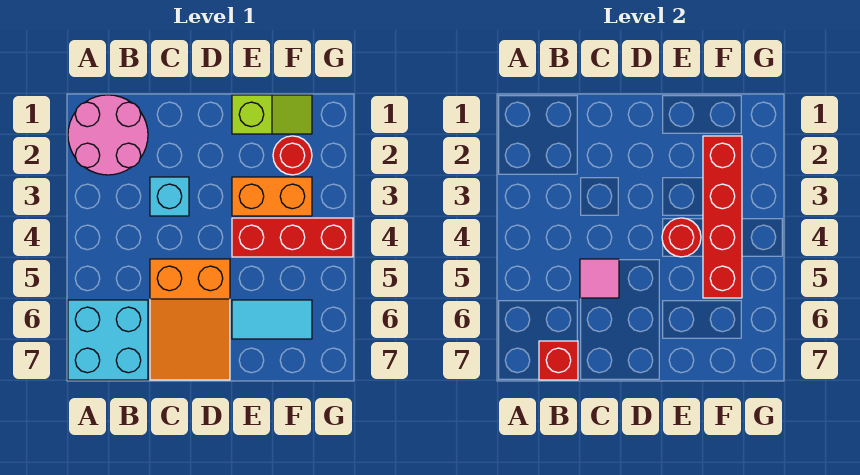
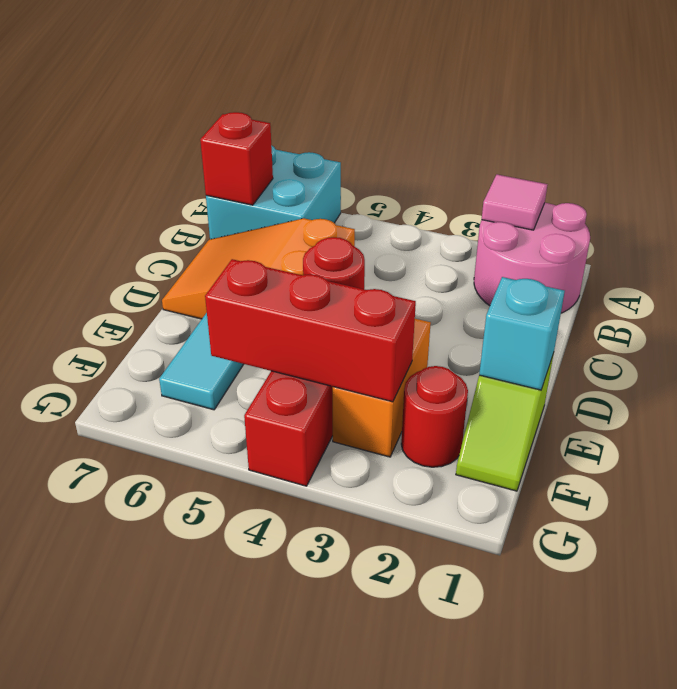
cyan brick C3 level 1 -> cyan brick E1 level 2
pink tile C5 level 2 -> pink tile A2 level 2
red brick F2:F5 level 2 -> red brick F3:F5 level 2

